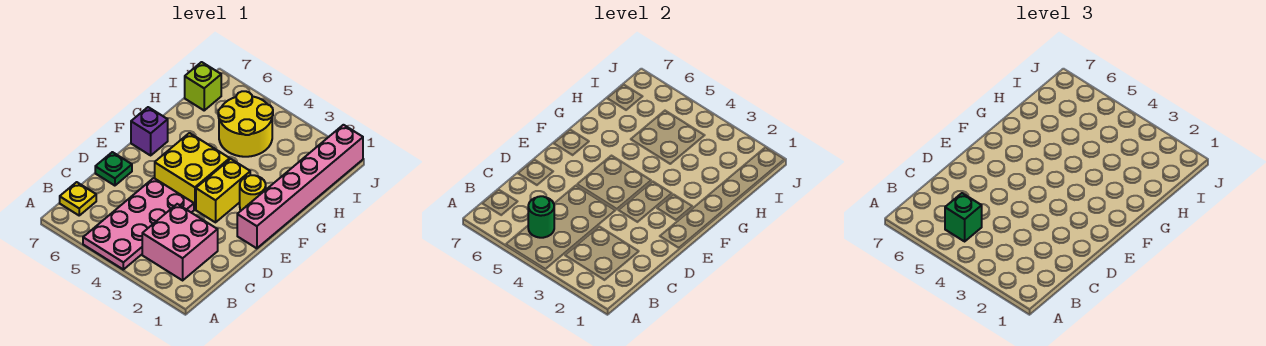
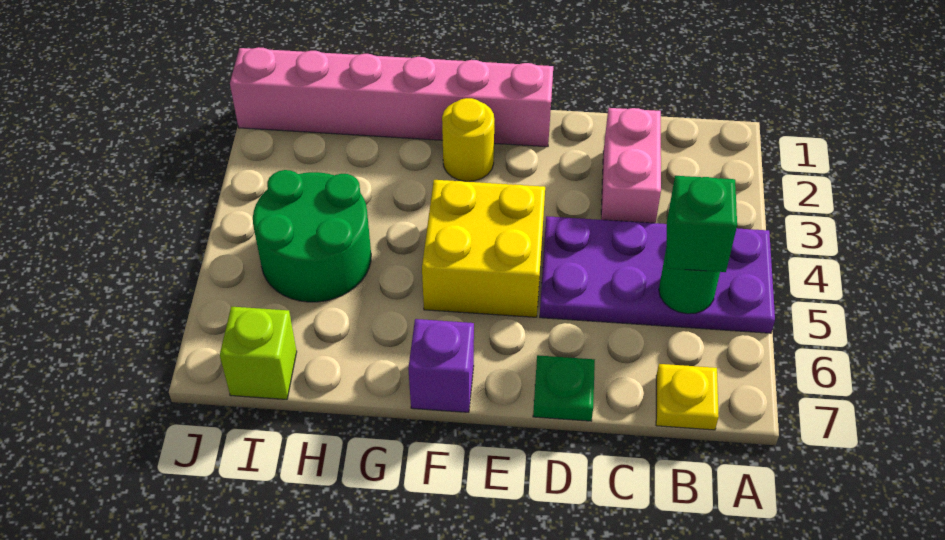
pink plate A4:D5 level 1 -> purple plate A4:D5 level 1
pink brick B2:C3 level 1 -> pink brick C2:C3 level 1
yellow brick E3:F3 level 1 -> none
yellow round brick H4:I5 level 1 -> green round brick H4:I5 level 1

